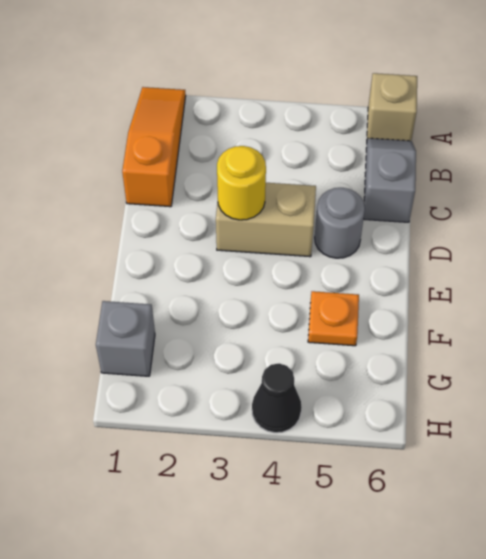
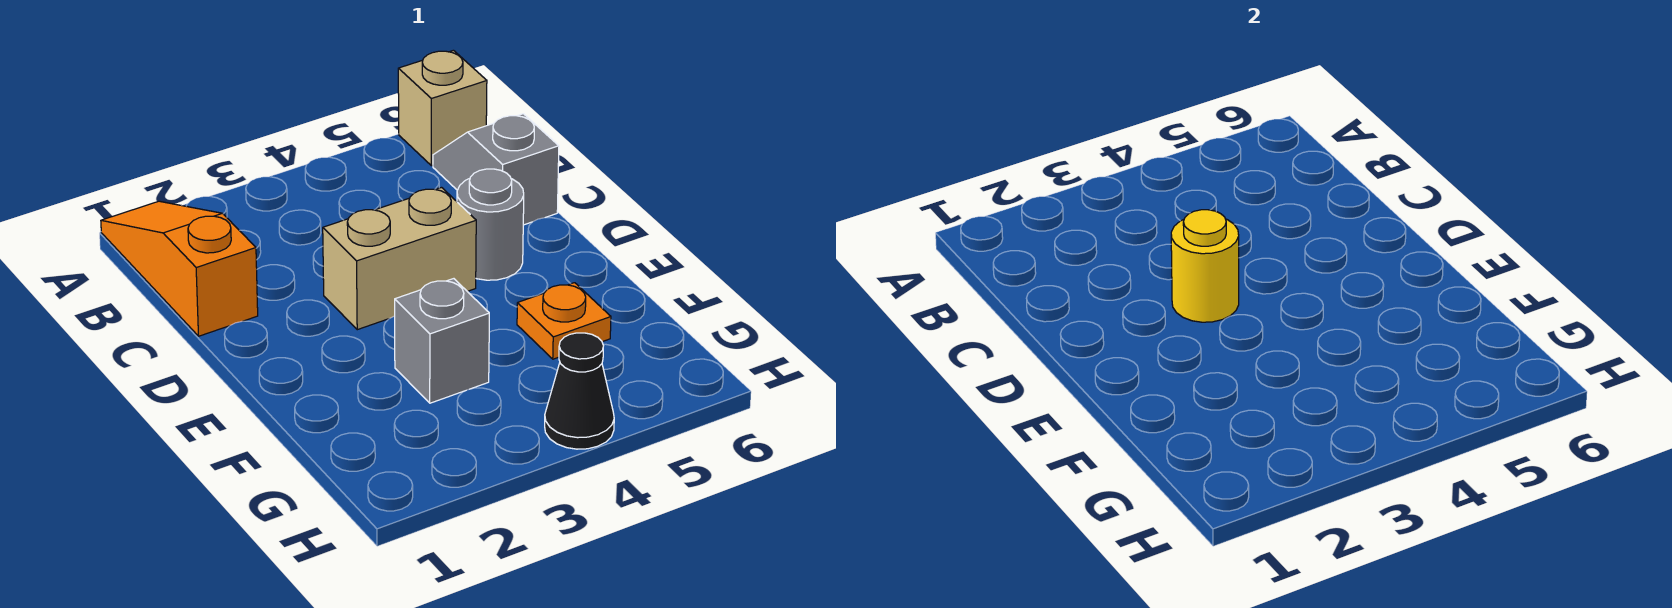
grey brick G1 level 1 -> grey brick F3 level 1

